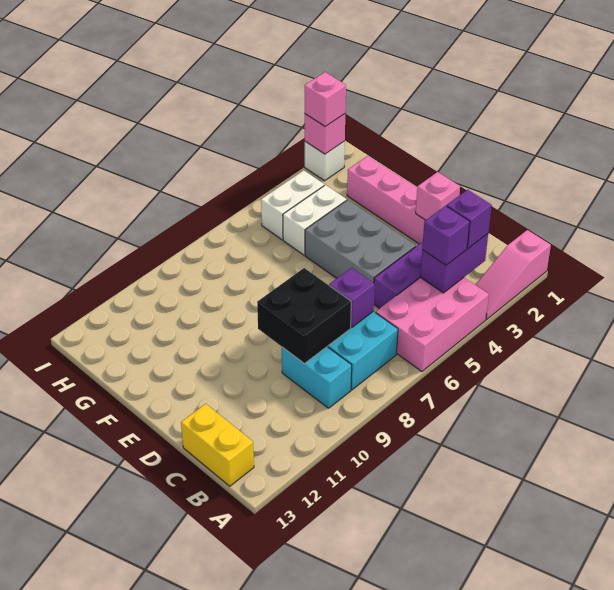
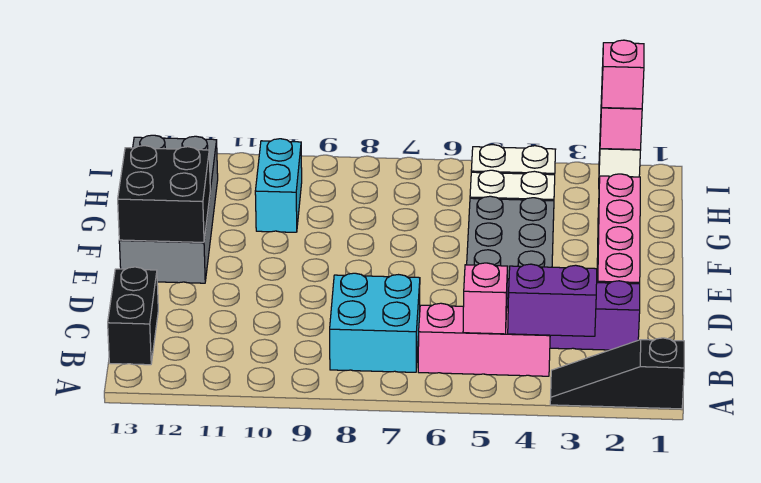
pink slope A1:A3 level 1 top 1 -> black slope A1:A3 level 1 top 1
pink brick A4:B6 level 1 -> pink brick B4:B6 level 1
purple brick B3 level 3 -> none
purple brick B4 level 3 -> none
cyan brick B9:C9 level 1 -> cyan brick G10:H10 level 1
yellow brick B13:C13 level 1 -> black brick B13:C13 level 1
purple brick C7 level 2 -> none
black brick C8:D9 level 2 -> black brick E12:F13 level 2
pink brick D2 level 2 -> pink brick B5 level 2
none -> grey brick E12:H13 level 1

